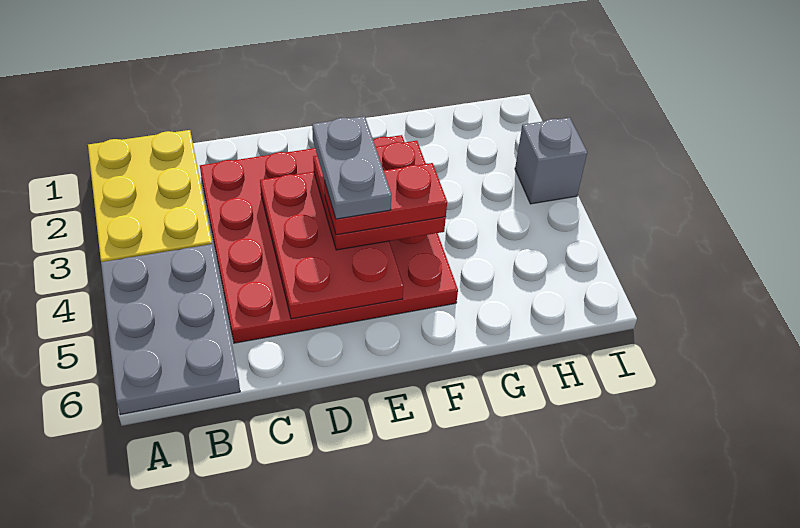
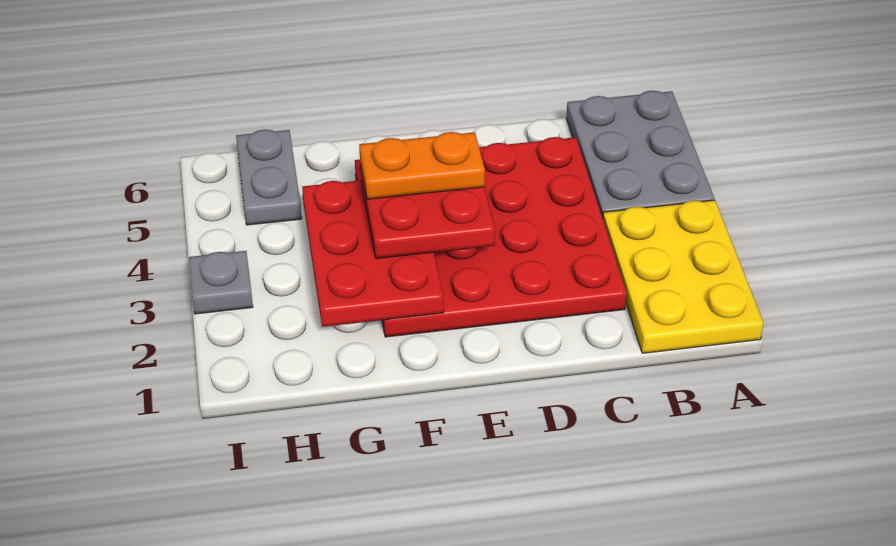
red plate D3:E5 level 2 -> red plate F2:G4 level 2
grey plate E3:E4 level 5 -> grey plate H5:H6 level 1
red plate E4:F4 level 4 -> orange plate E4:F4 level 4
grey brick I3 level 1 -> grey plate I3 level 1

